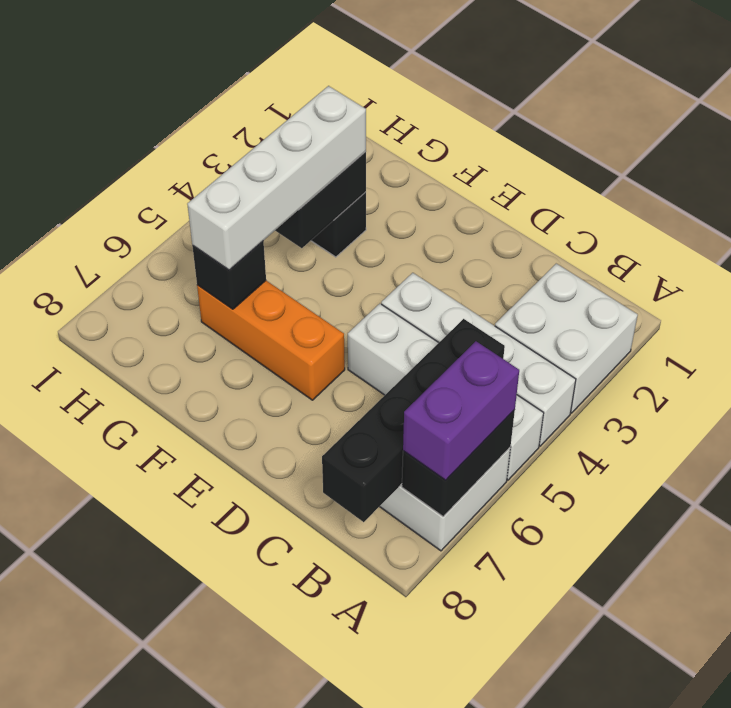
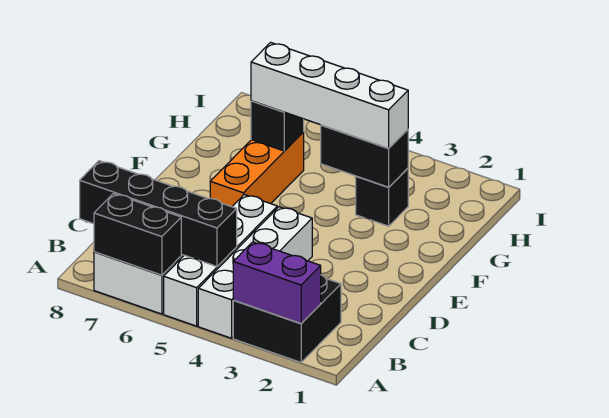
white brick A2:B3 level 1 -> black brick A2:B3 level 1
purple brick A6:A7 level 3 -> purple brick A2:A3 level 2

